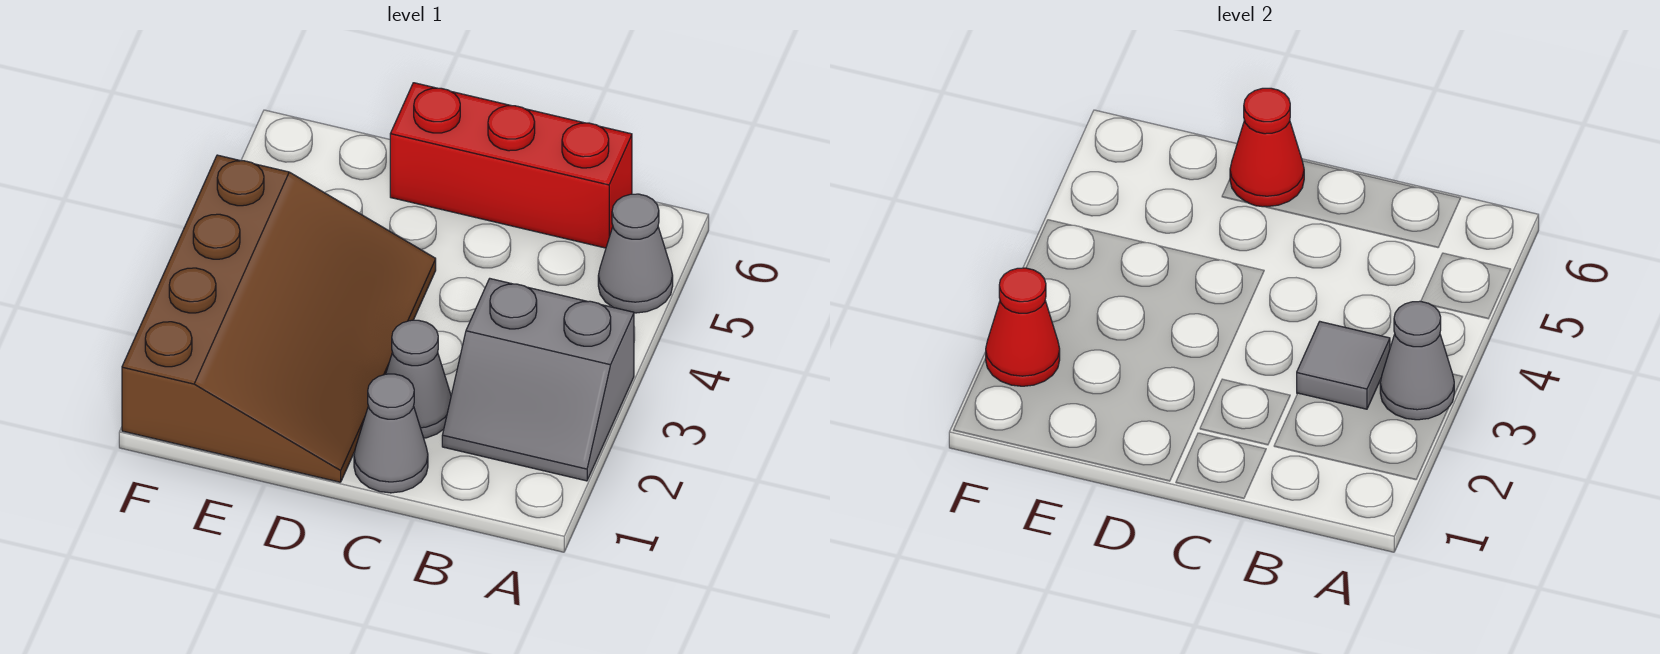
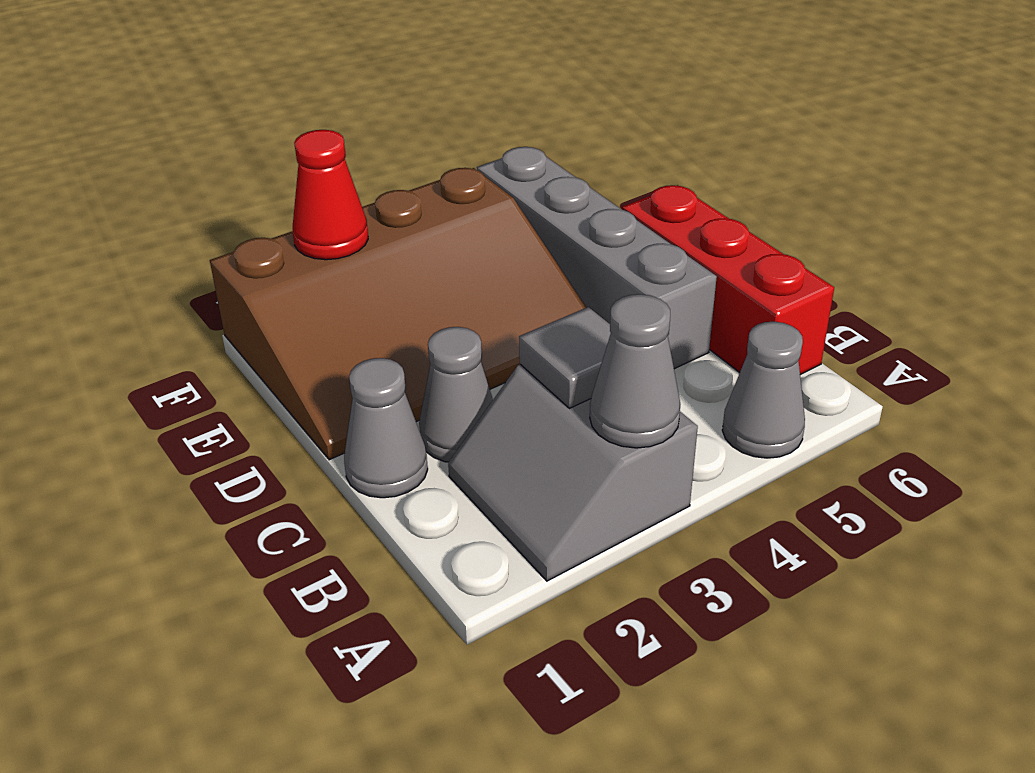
none -> grey brick C5:F5 level 1
red cone D6 level 2 -> none

